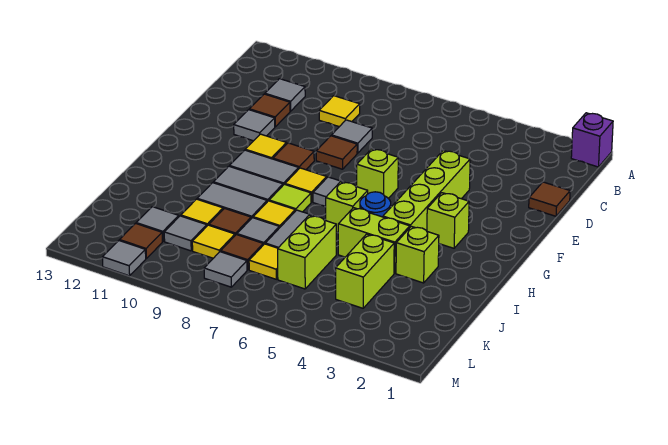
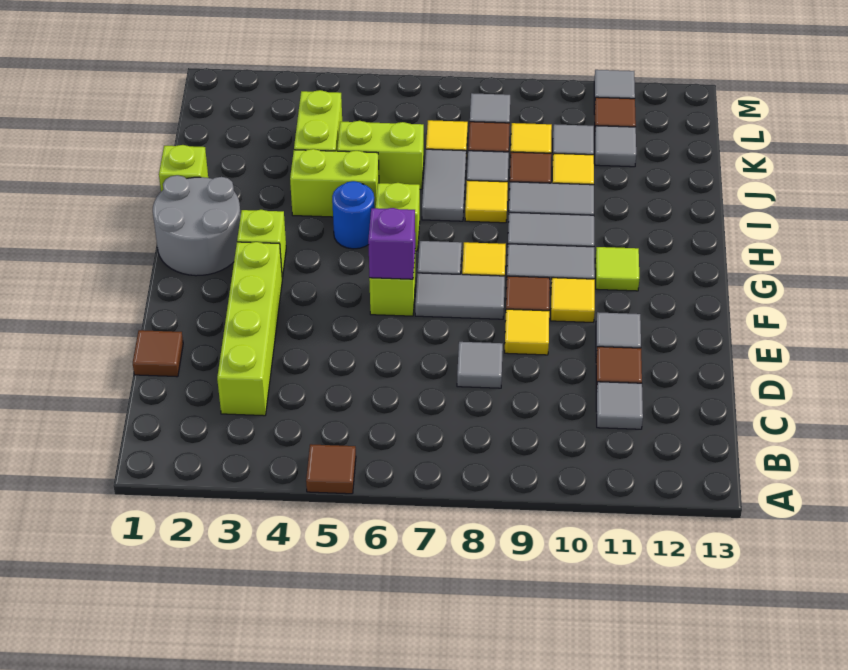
purple brick A1 level 1 -> purple brick F6 level 2
yellow tile C9 level 1 -> yellow tile E9 level 1
lime brick E4:H4 level 1 -> lime brick C3:F3 level 1
brown tile E8 level 1 -> brown tile A5 level 1
none -> grey tile F7:F8 level 1
none -> grey round brick G1:H2 level 1
lime tile H8 level 1 -> lime tile G11 level 1
lime brick I3 level 1 -> lime brick I1 level 1
lime brick J6:K6 level 1 -> lime brick J5:J6 level 1

